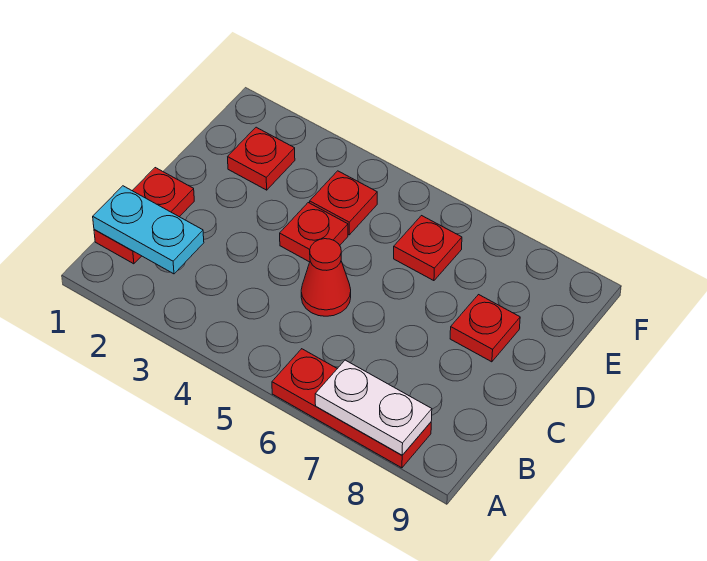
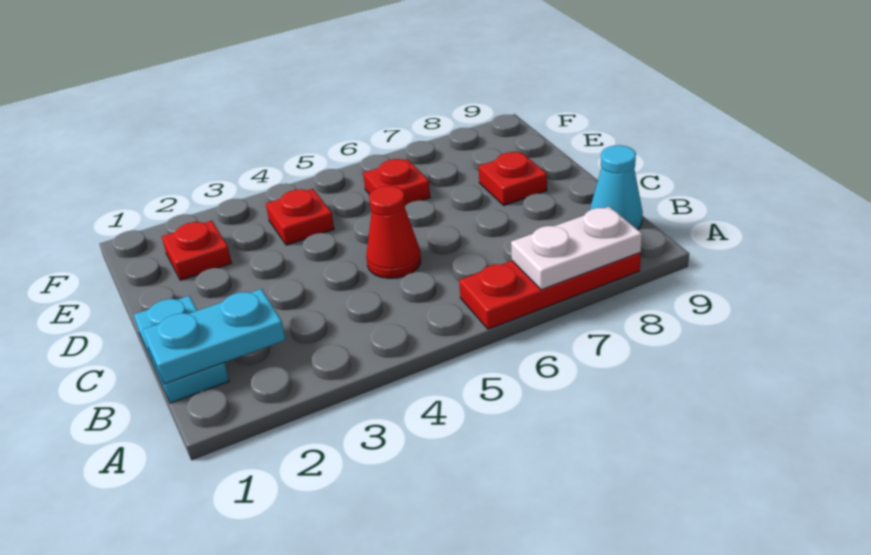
red plate B1:C1 level 1 -> cyan plate B1:C1 level 1
none -> cyan cone B9 level 1
red plate D4 level 1 -> none

